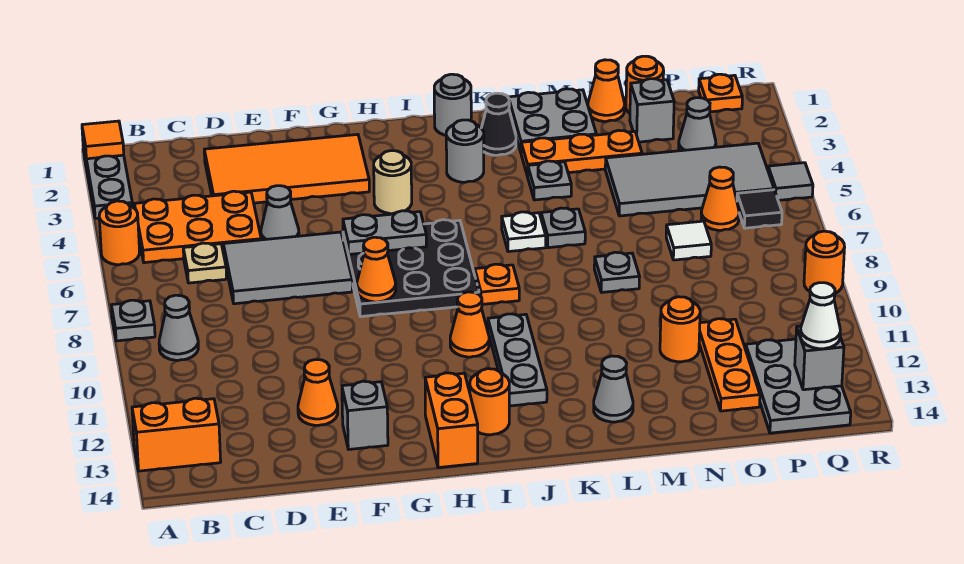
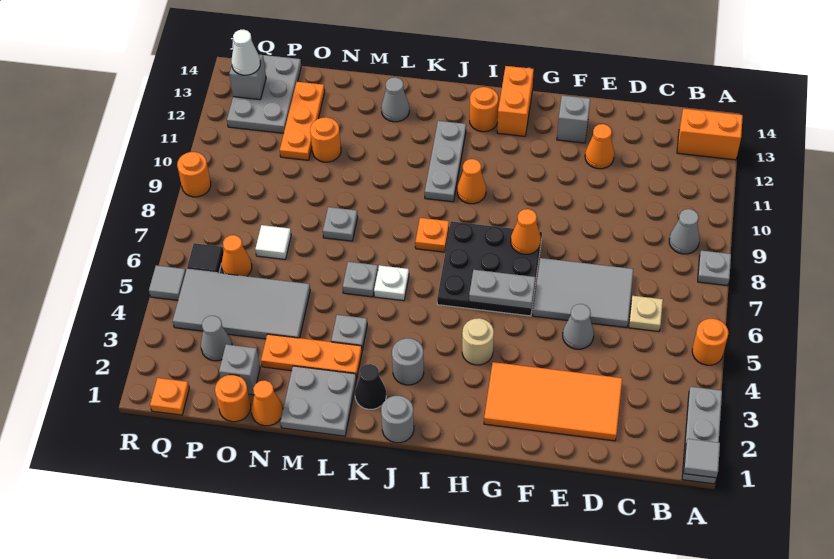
orange tile A1 level 2 -> grey tile A1 level 2
orange plate B4:D5 level 1 -> none

